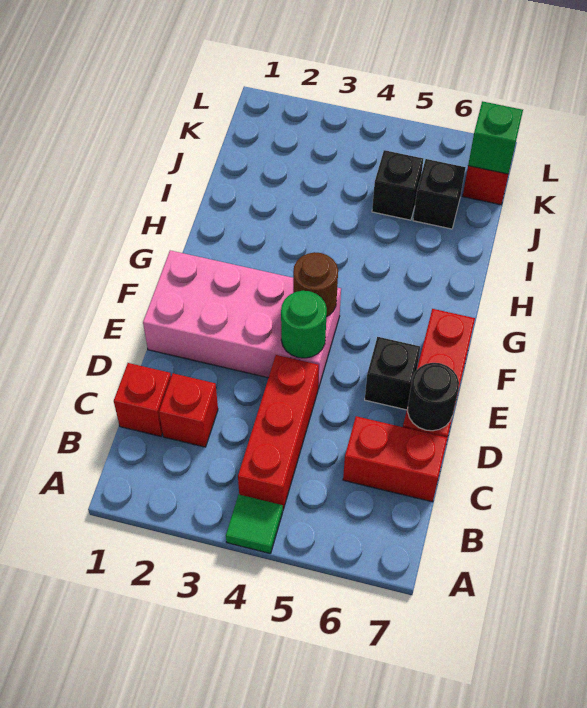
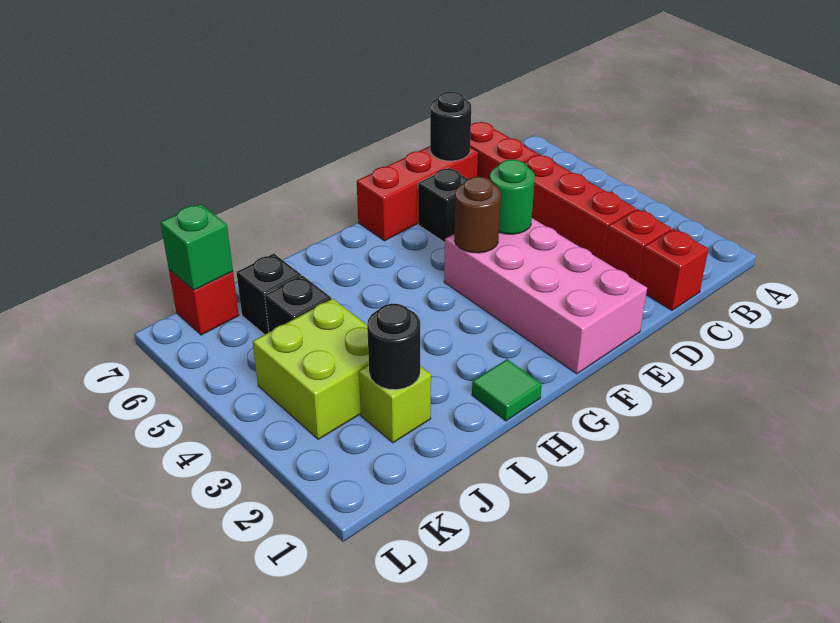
green tile A4 level 1 -> green tile H1 level 1
red brick B4:D4 level 1 -> red brick C3:C5 level 1
none -> lime brick J2 level 1
none -> black round brick J2 level 2
none -> lime brick J3:K4 level 1

